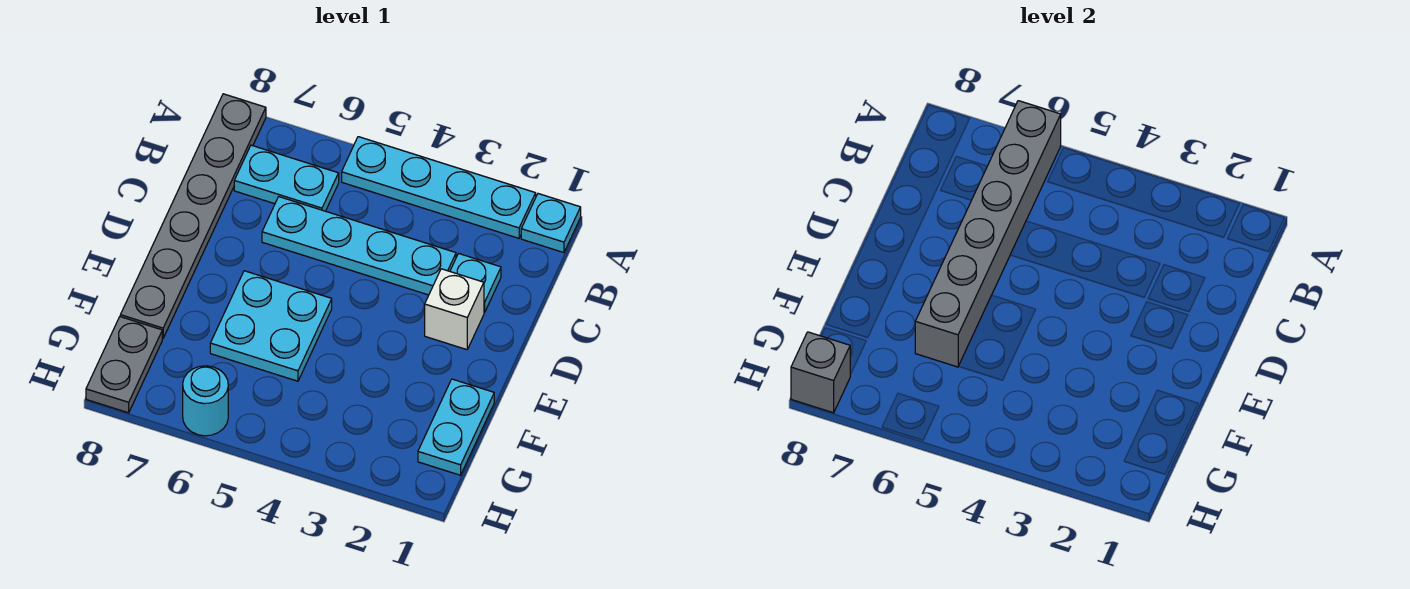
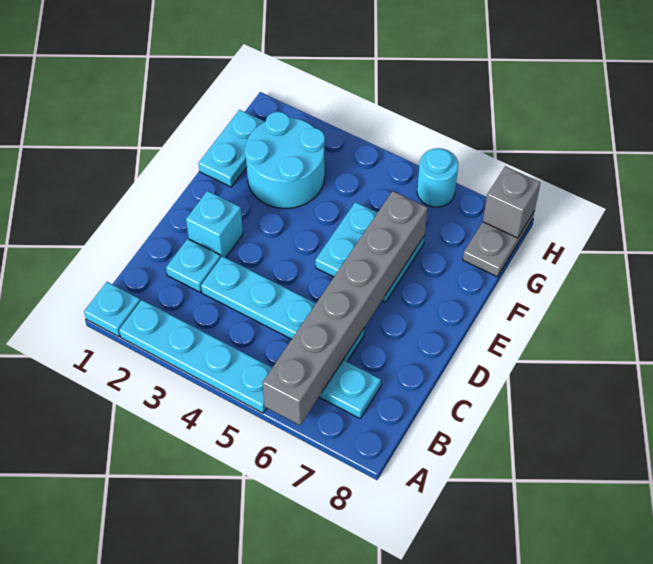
grey plate A8:F8 level 1 -> none
white brick D2 level 1 -> cyan brick D2 level 1
none -> cyan round brick F2:G3 level 1

